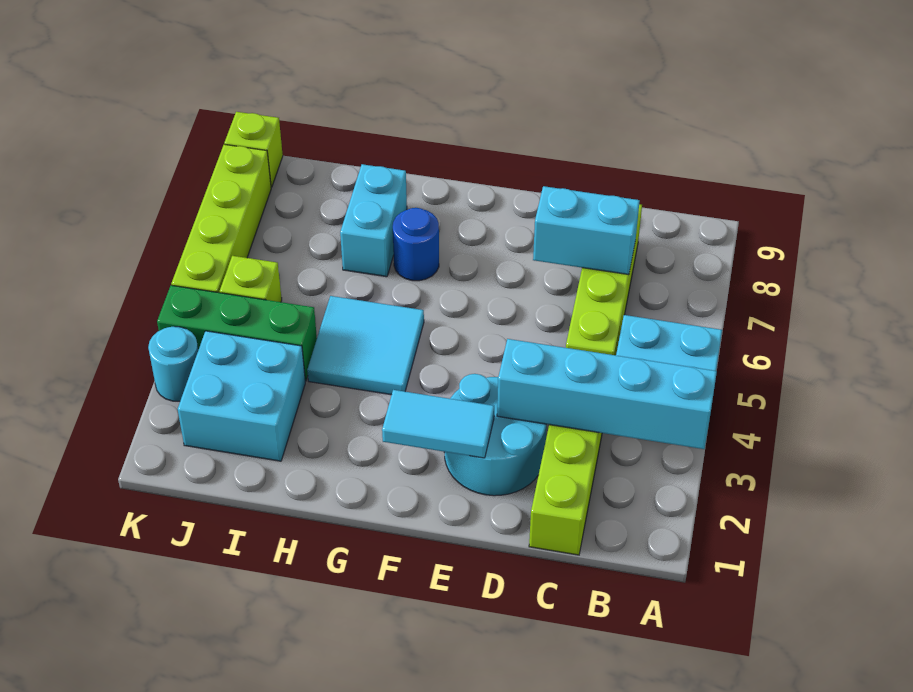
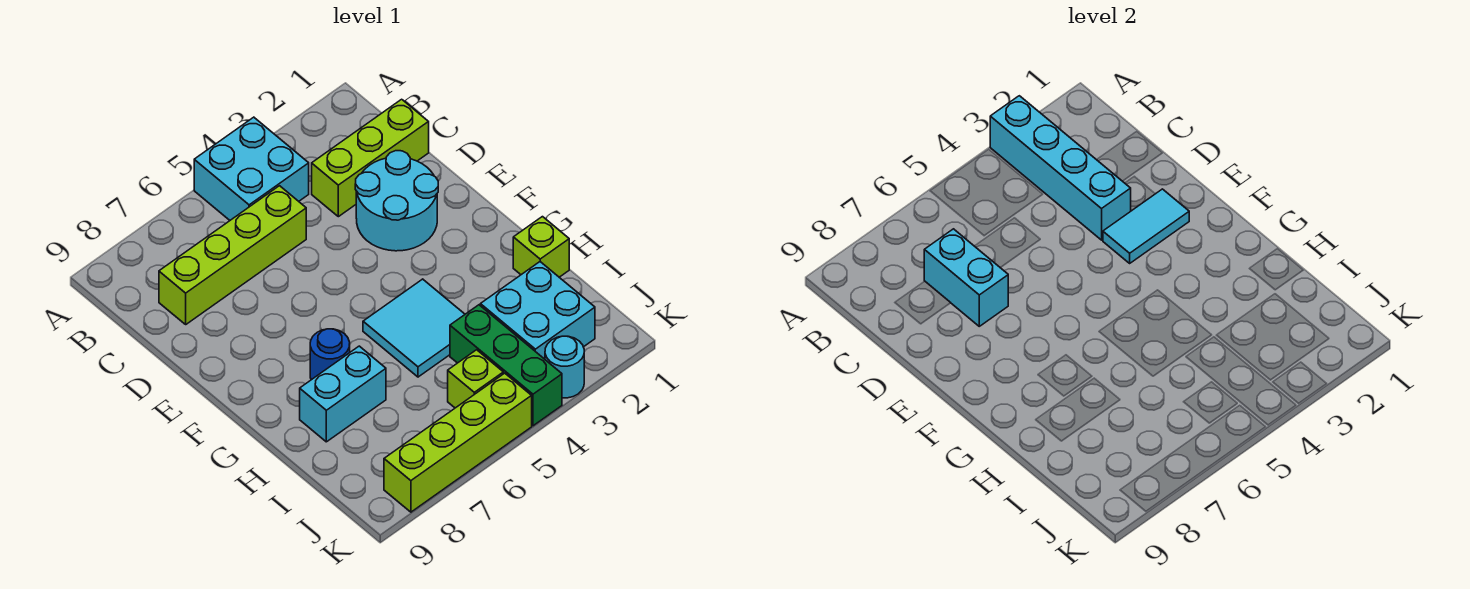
cyan tile E2:F2 level 2 -> cyan tile E2:E3 level 2
lime brick K9 level 1 -> lime brick H1 level 1

